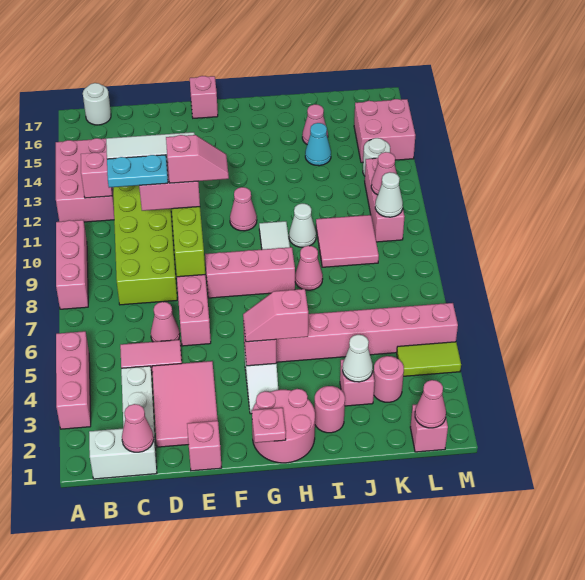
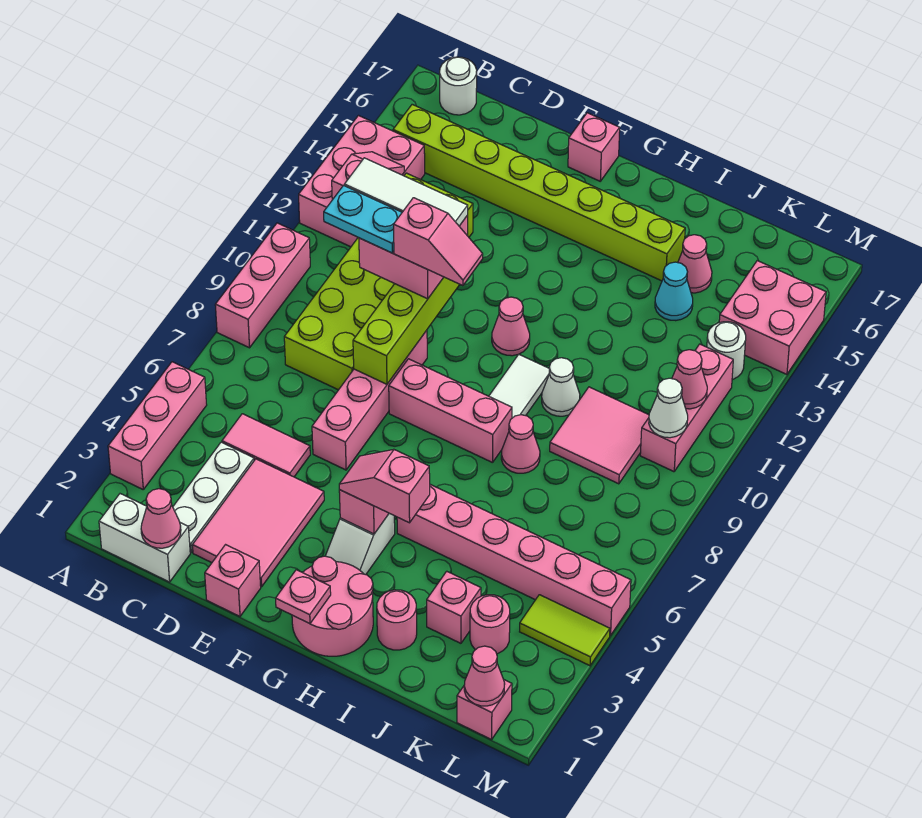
none -> lime brick B15:I15 level 1
pink cone D6 level 1 -> none
white cone J3 level 2 -> none

